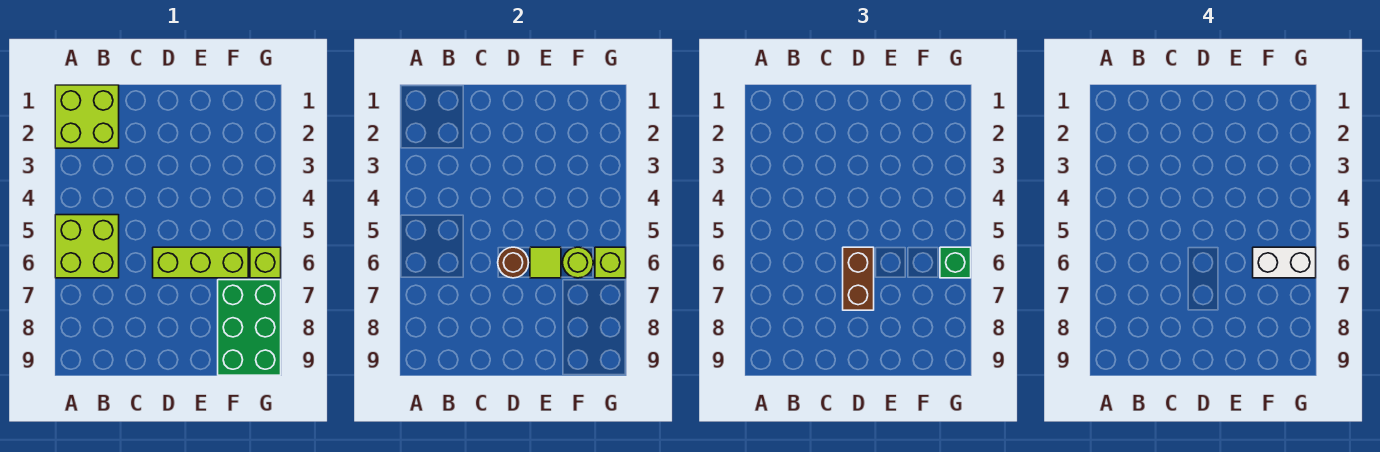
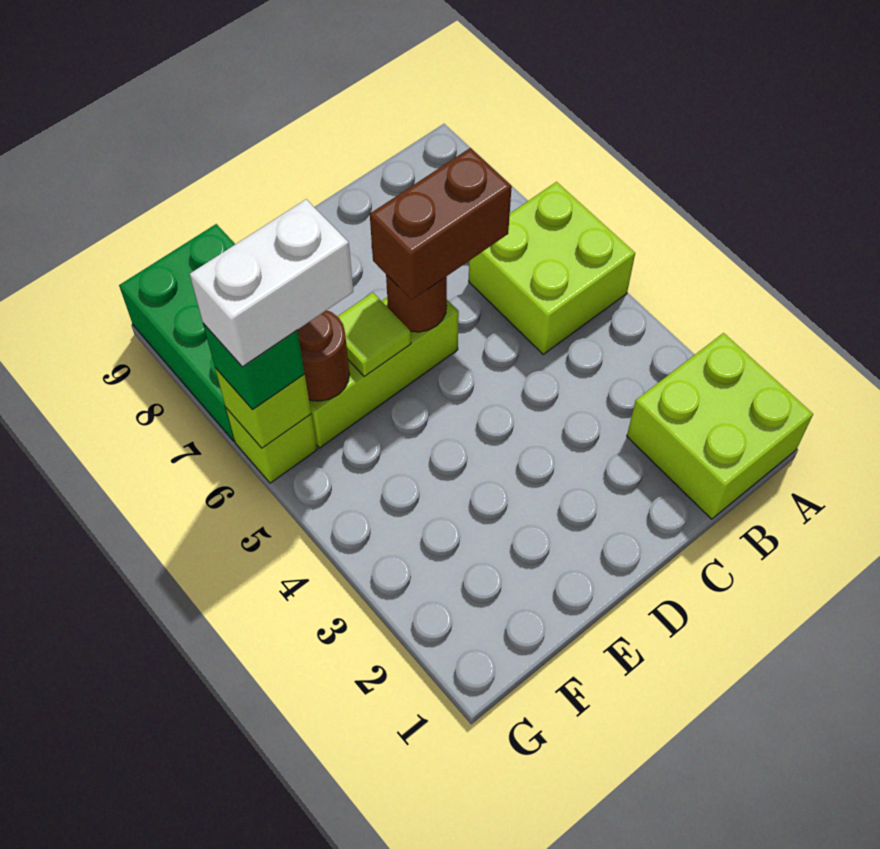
brown brick D6:D7 level 3 -> brown brick C6:D6 level 3
lime round brick F6 level 2 -> brown round brick F6 level 2

